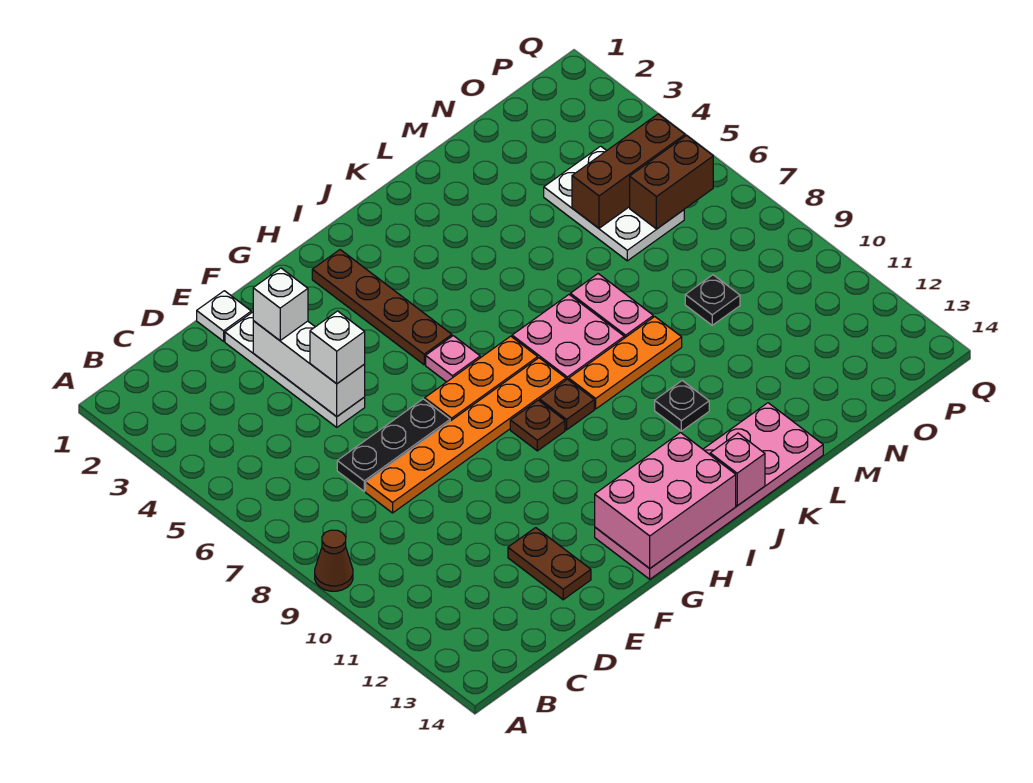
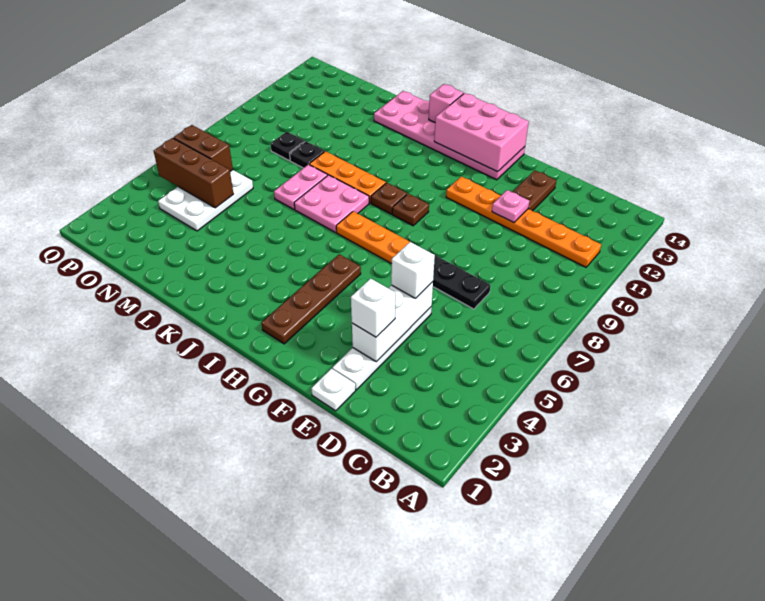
brown cone A9 level 1 -> none
orange plate D8:I8 level 1 -> orange plate B11:G11 level 1
pink plate H6 level 1 -> pink plate E11 level 2
black plate K11 level 1 -> black plate M9 level 1

